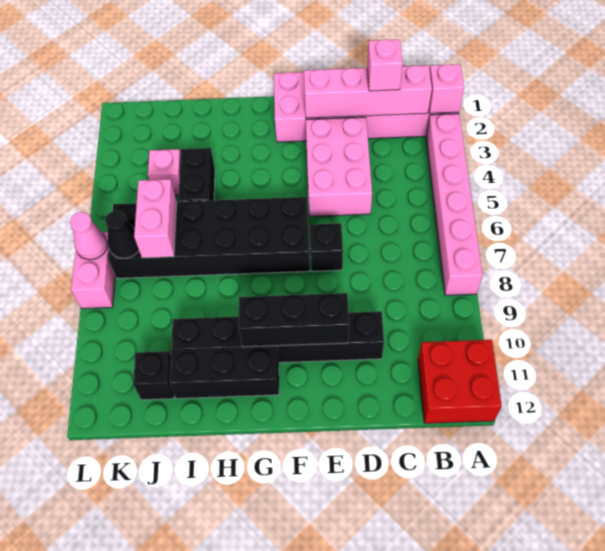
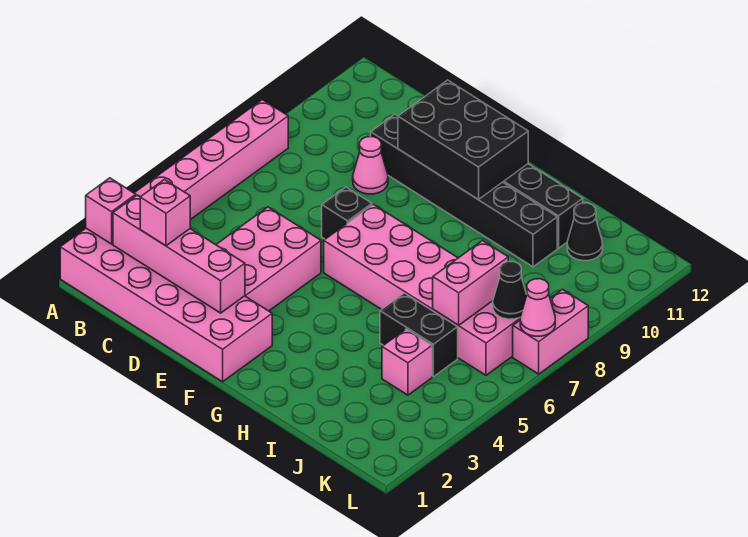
red brick A11:B12 level 1 -> none
none -> pink cone D9 level 1
black brick E10:G10 level 2 -> black brick E10:G11 level 2
black brick F6:K7 level 1 -> pink brick F6:K7 level 1
black brick I4:I5 level 1 -> black brick I5:J5 level 1
black brick J11 level 1 -> black cone J11 level 1

